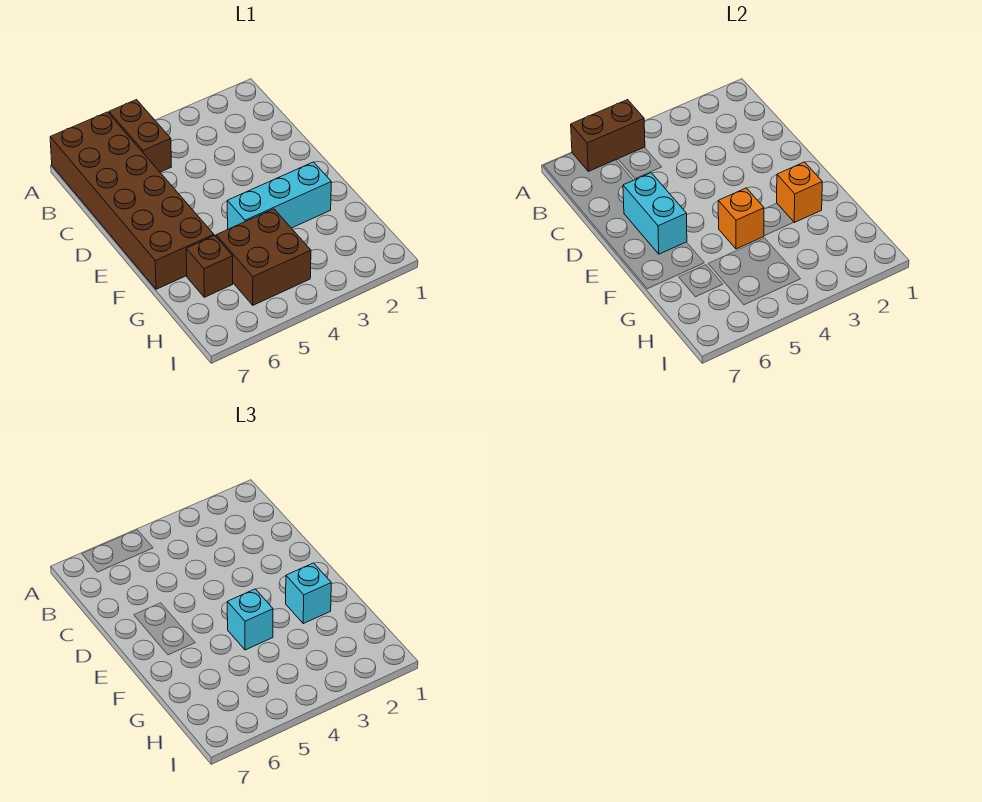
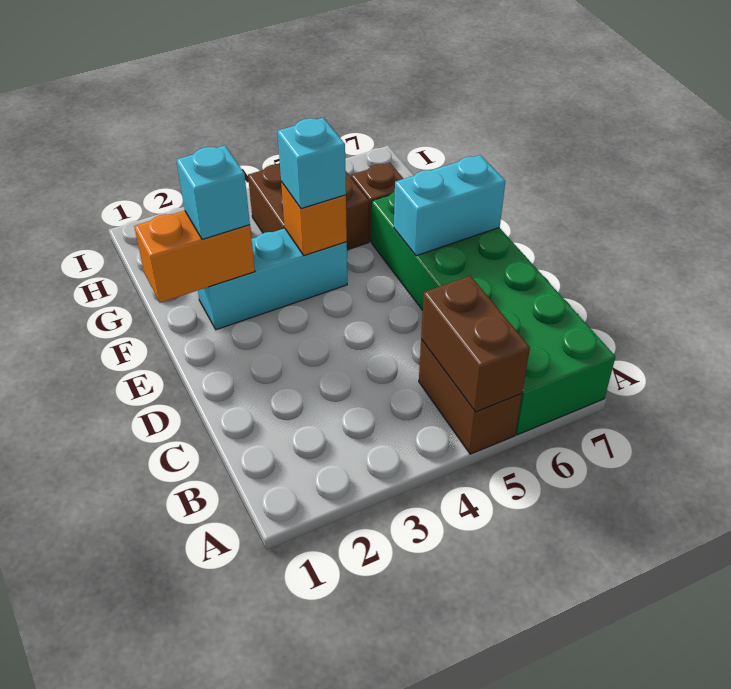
brown brick A5:A6 level 2 -> brown brick A5:B5 level 2
brown brick A6:F7 level 1 -> green brick A6:F7 level 1
cyan brick D6:E6 level 2 -> cyan brick E6:E7 level 2
orange brick F2 level 2 -> orange brick F1:F2 level 2

